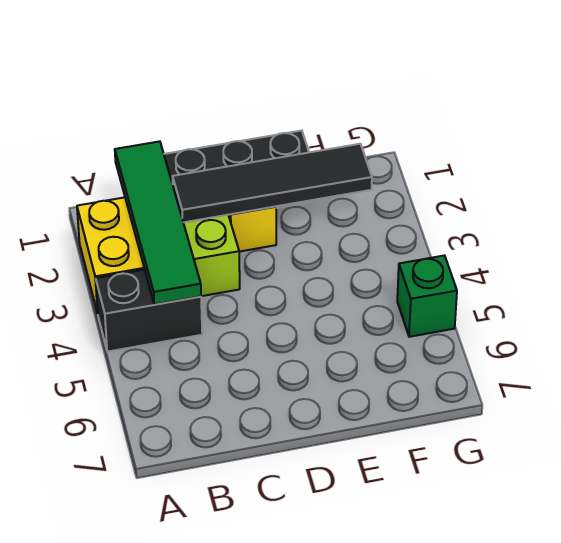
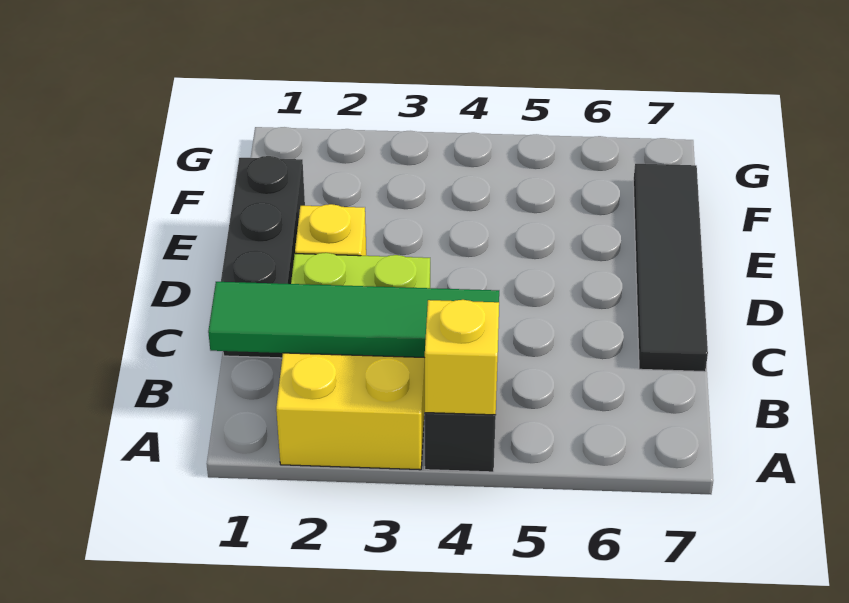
none -> yellow brick A4 level 2
black tile C2:F2 level 2 -> black tile C7:F7 level 1
green brick G5 level 1 -> none

